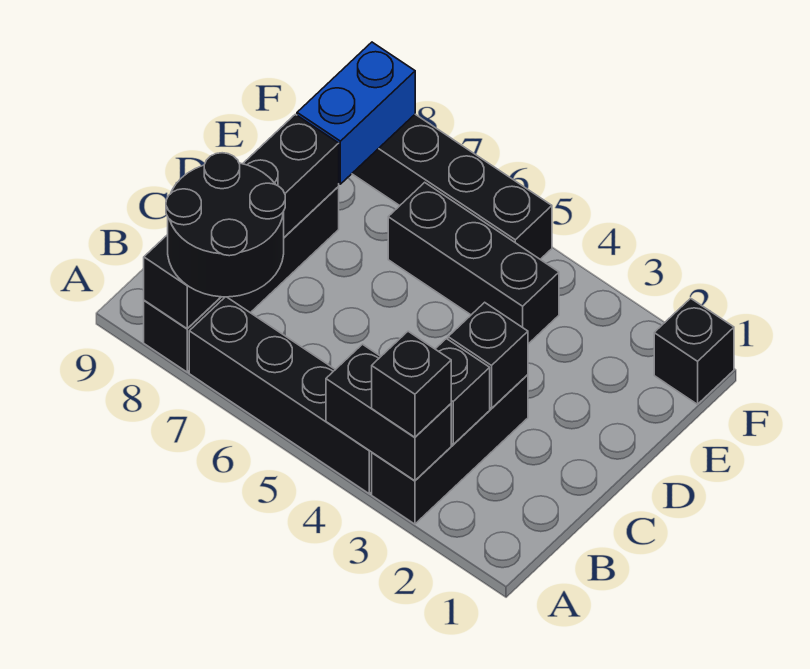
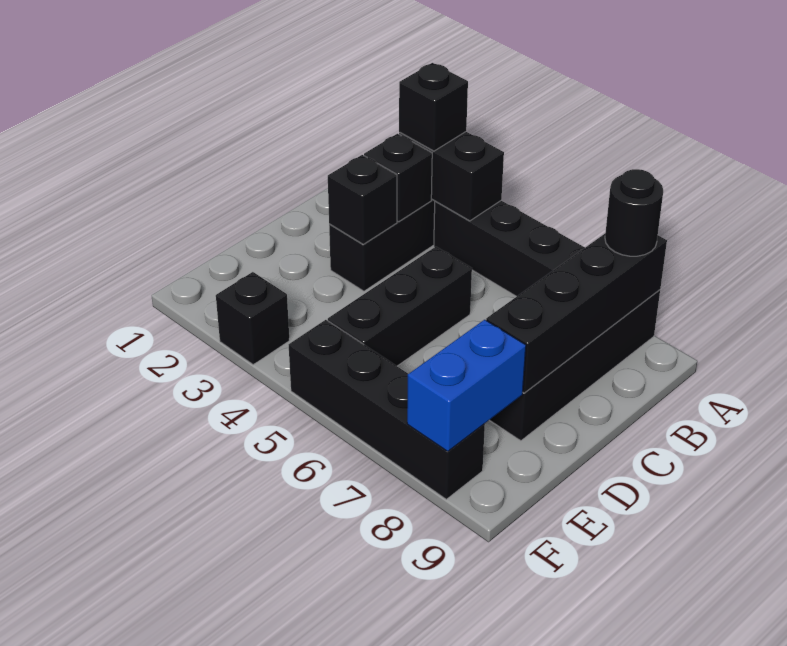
black round brick A7:B8 level 3 -> black round brick A8 level 3
black brick E4:E6 level 1 -> black brick C5:E5 level 1
black brick F1 level 1 -> black brick F3 level 1

